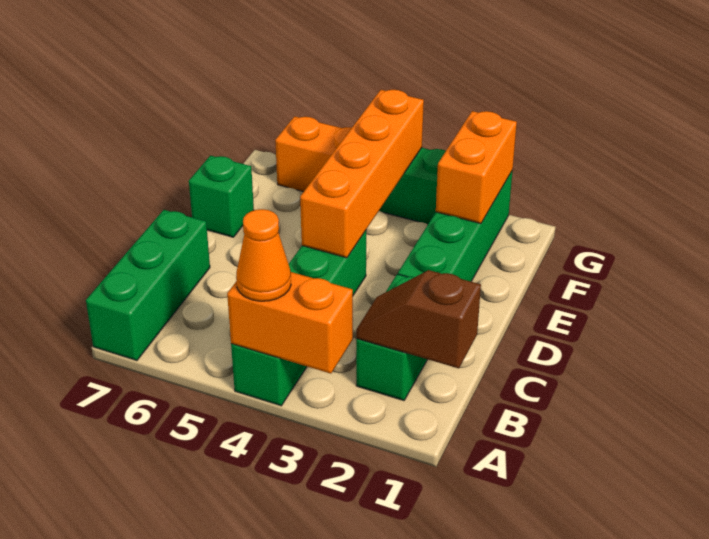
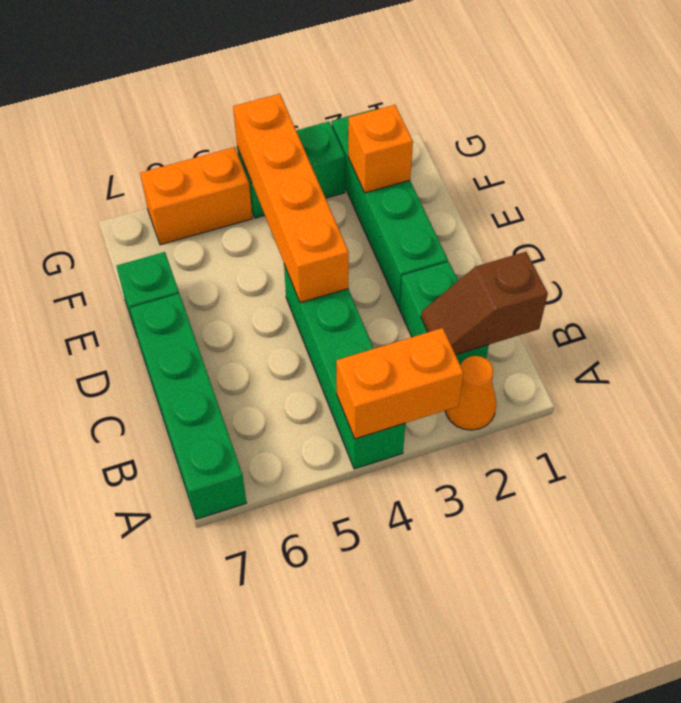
orange cone A4 level 3 -> orange cone A2 level 1
green brick A7:C7 level 1 -> green brick A7:D7 level 1
orange brick F2:G2 level 2 -> orange brick F2 level 2

